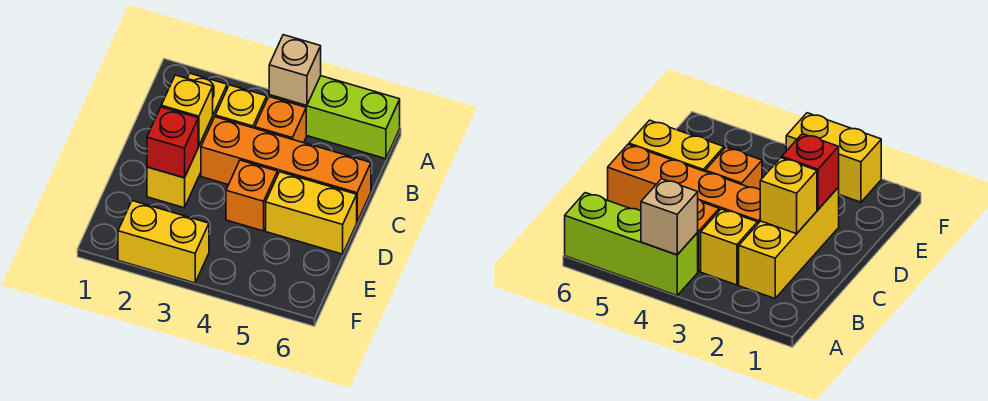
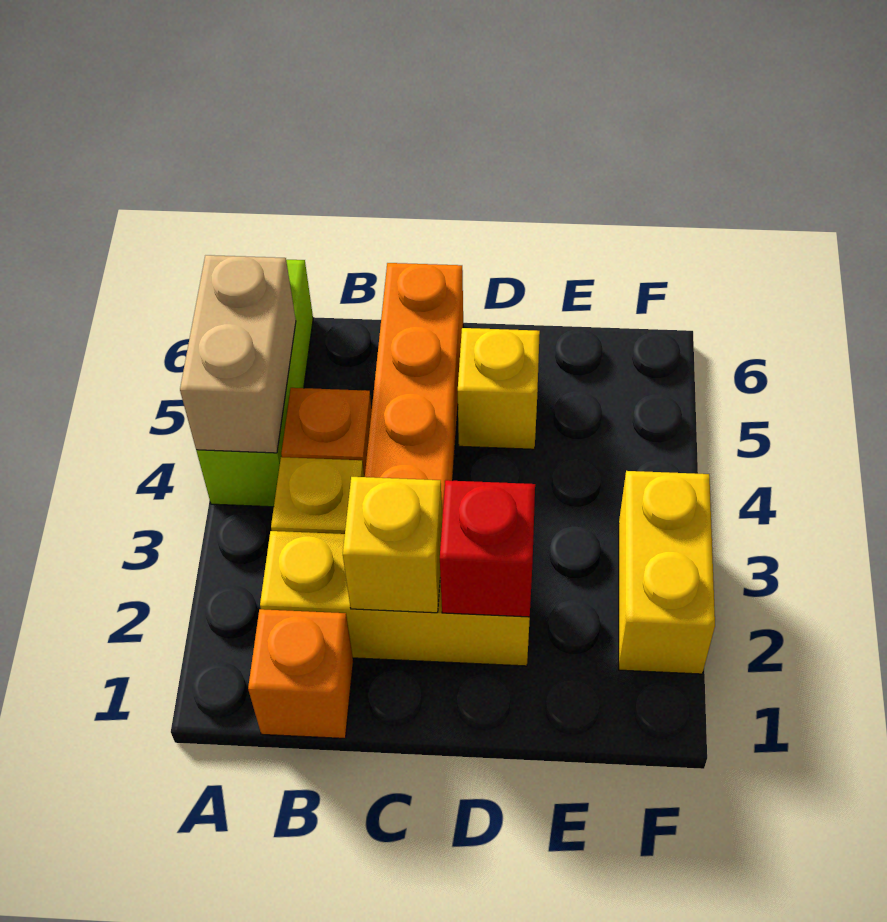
tan brick A4 level 2 -> tan brick A4:A5 level 2
orange brick D4 level 1 -> orange brick B1 level 1
yellow brick D5:D6 level 1 -> yellow brick D5 level 1

